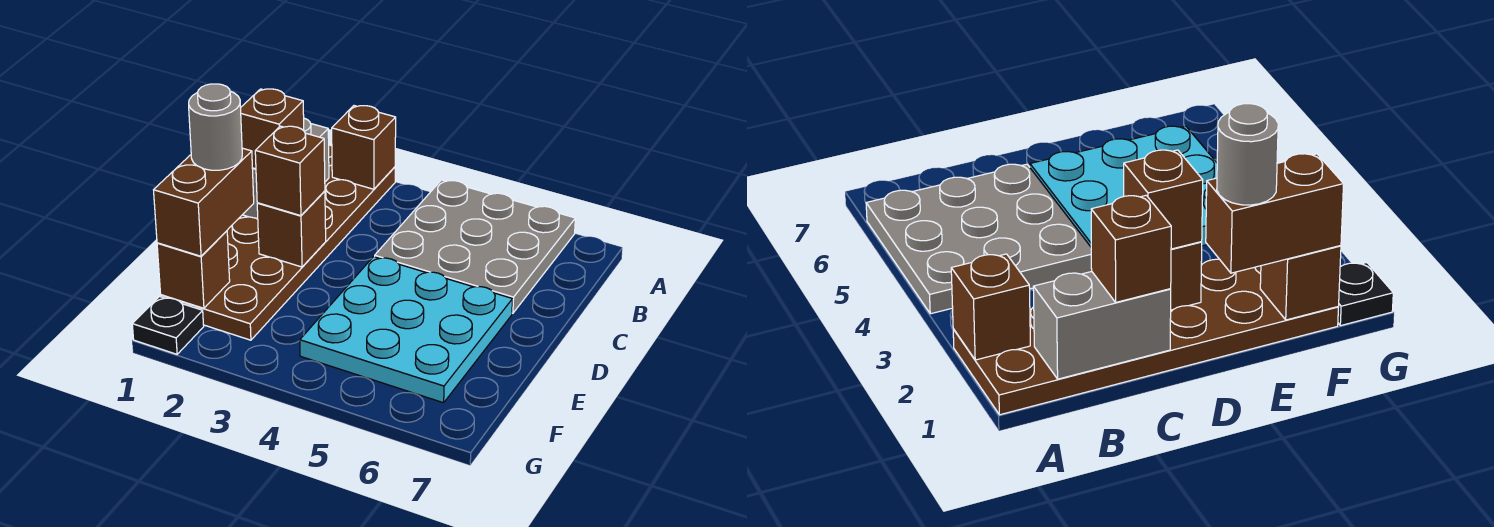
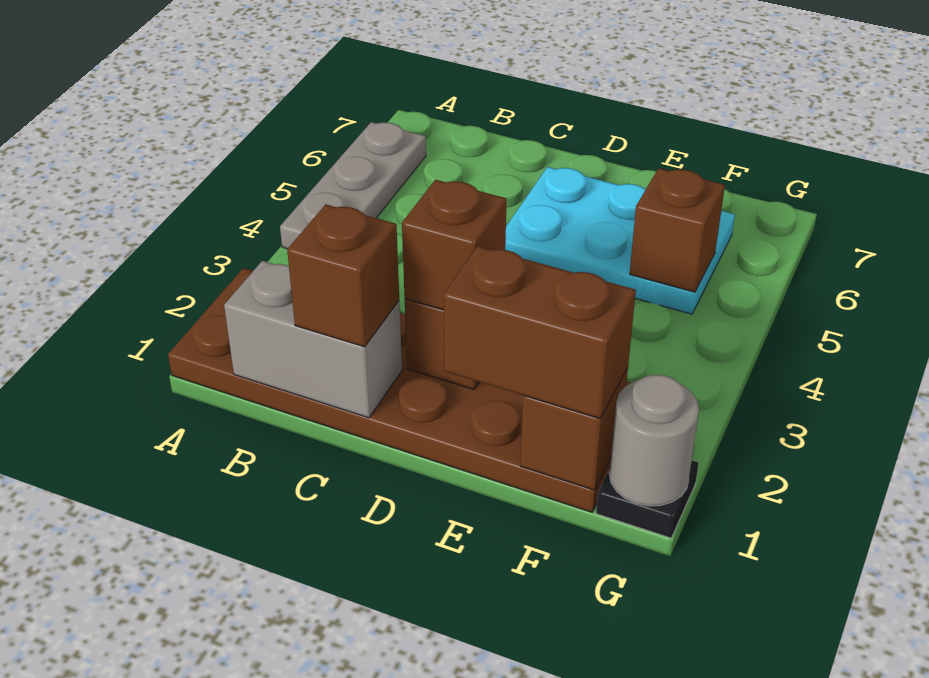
brown brick A2 level 2 -> brown brick F5 level 2
grey plate A4:C6 level 1 -> grey plate A4:A6 level 1
cyan plate D4:F6 level 1 -> cyan plate D5:F6 level 1
grey round brick E1 level 4 -> grey round brick G1 level 2

